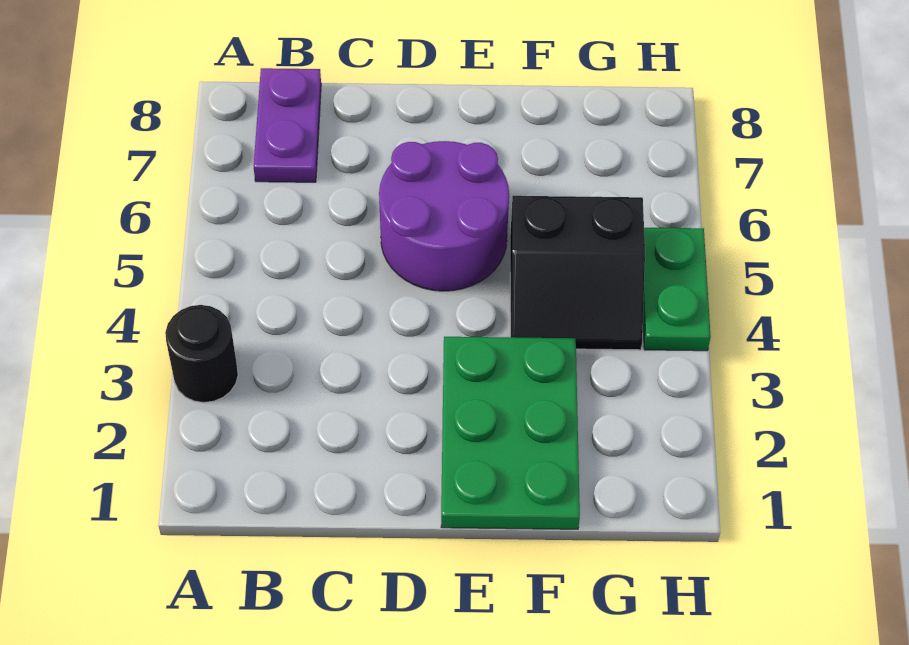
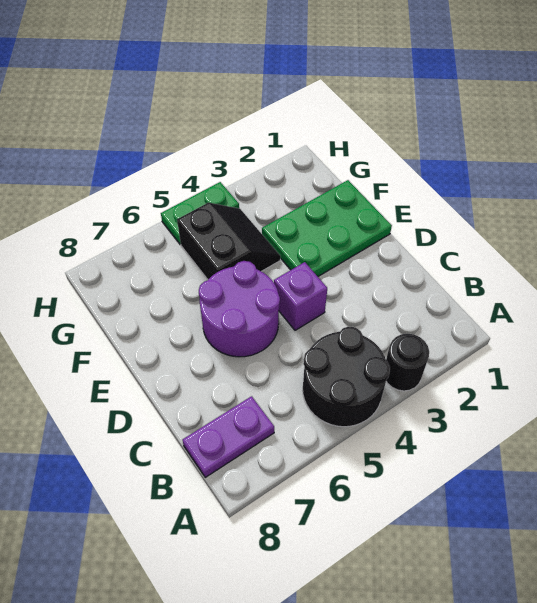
none -> black round brick A4:B5 level 1
none -> purple brick D4 level 1

